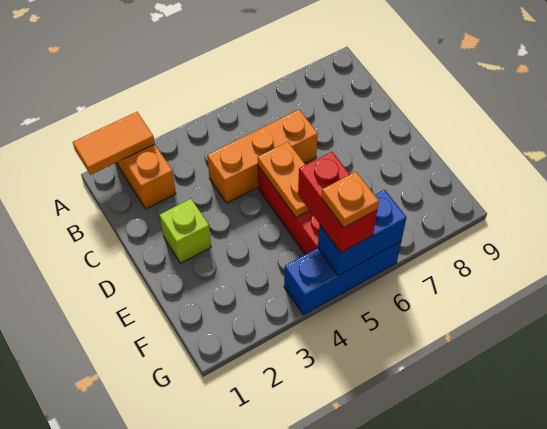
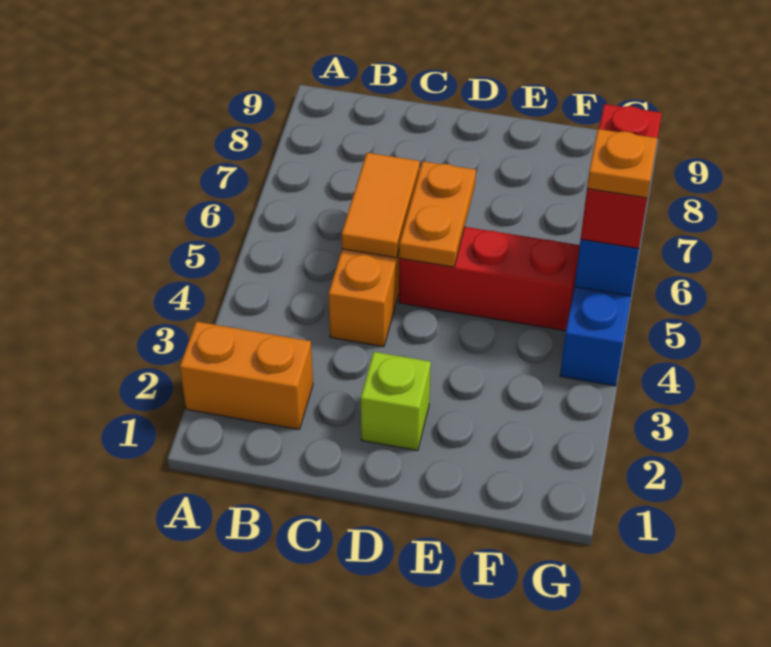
orange tile A1:A2 level 2 -> orange tile C5:C6 level 2
orange plate D5:E5 level 2 -> orange plate D5:D6 level 2
red brick F5:G5 level 3 -> red brick G5:G6 level 3

